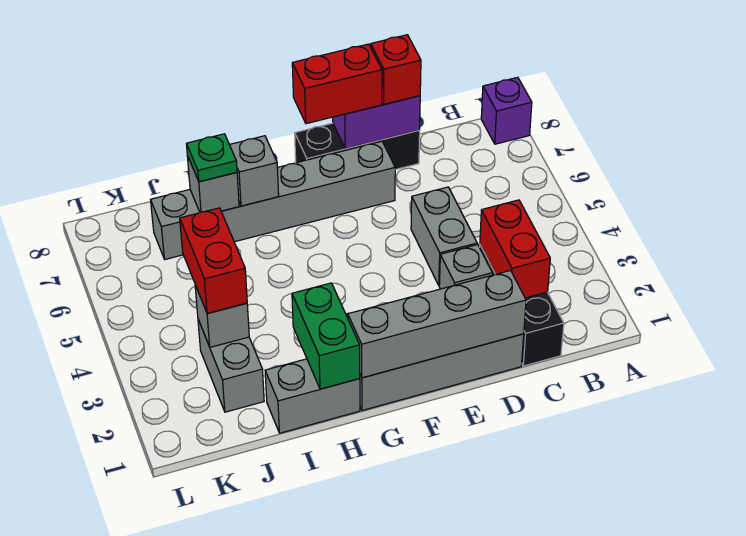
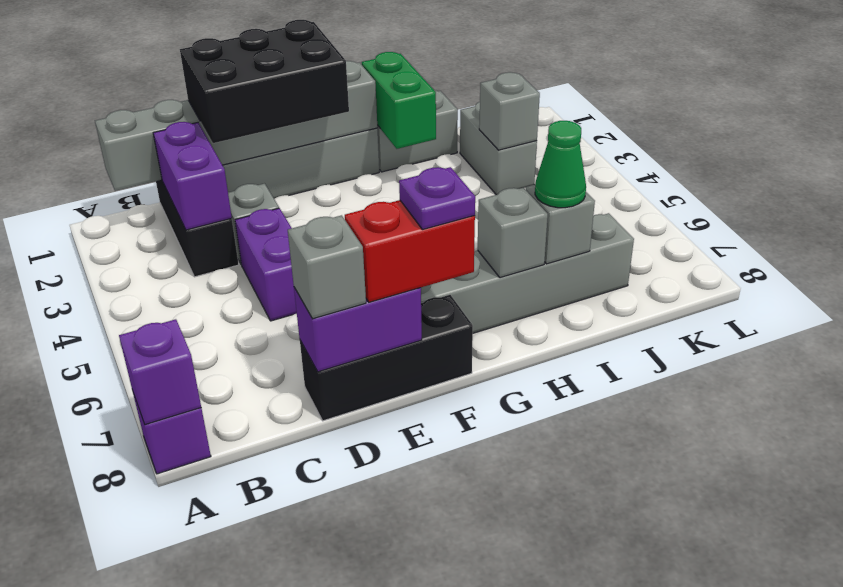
none -> purple brick A8 level 2
red brick C2:C3 level 2 -> purple brick C2:C3 level 2
grey brick D1:G1 level 2 -> grey brick B1:G1 level 2
none -> black brick D1:F2 level 3
grey brick D4:D5 level 1 -> purple brick D4:D5 level 1
red brick D8 level 3 -> grey brick D8 level 3
none -> purple plate F8 level 4
green plate I7 level 3 -> green cone I7 level 3
red brick J3:J4 level 3 -> none

